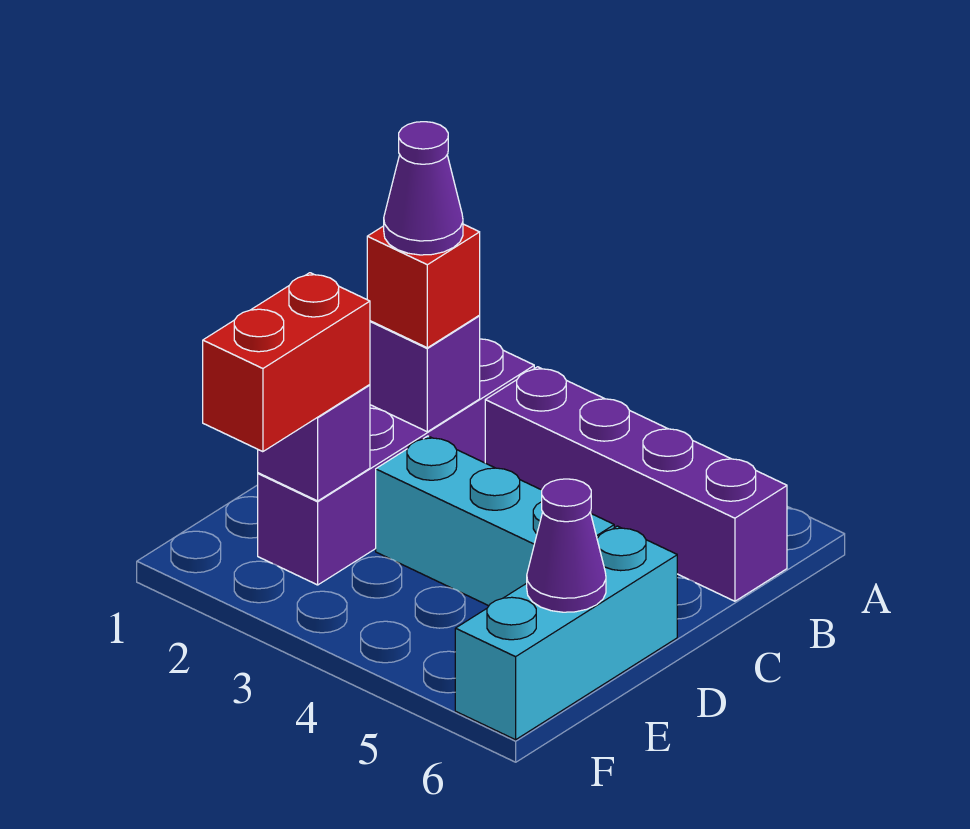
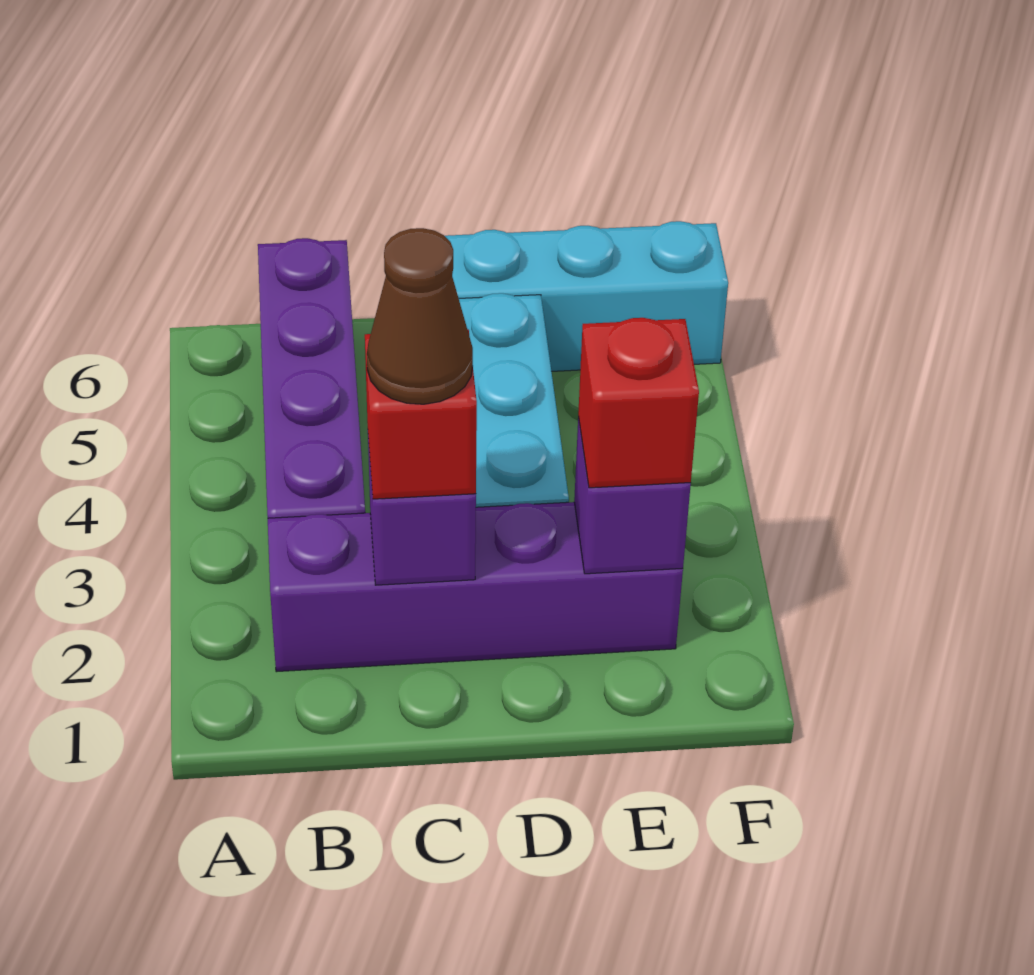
purple cone C2 level 4 -> brown cone C2 level 4
red brick E2:F2 level 3 -> red brick E2 level 3
purple cone E6 level 2 -> none

